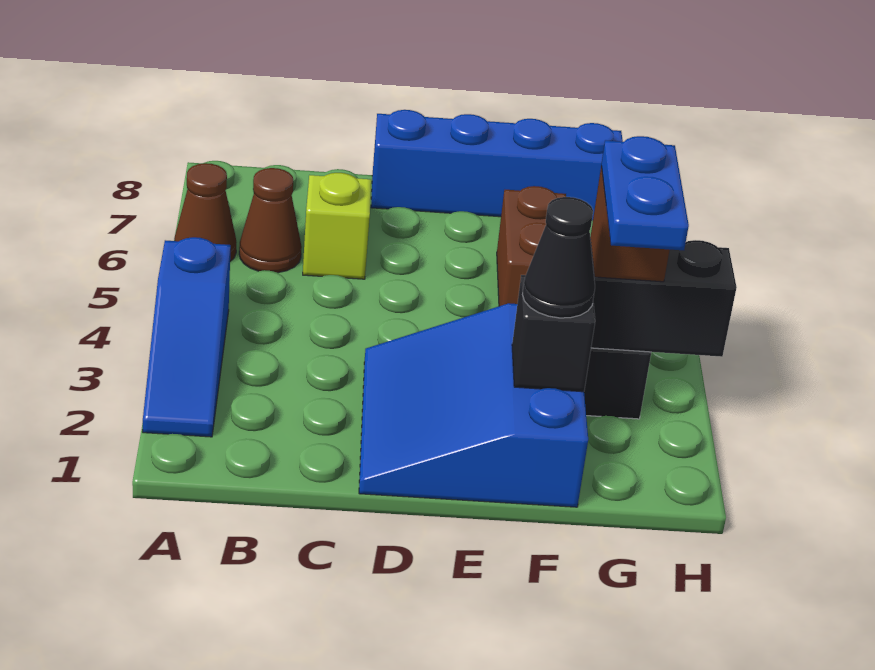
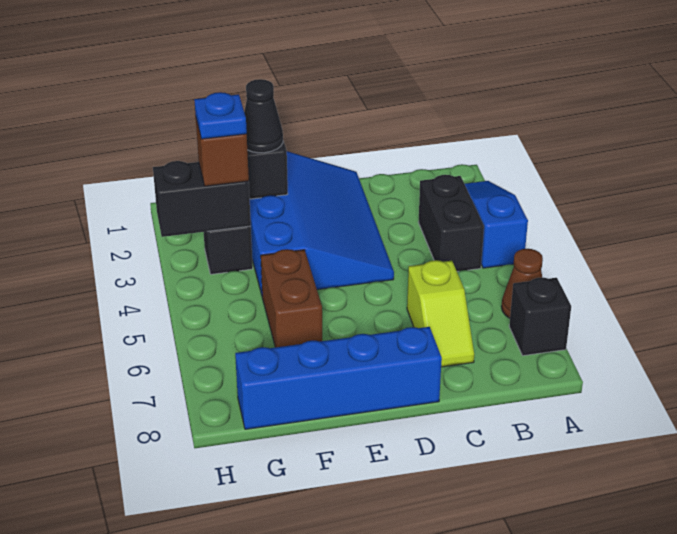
none -> black brick A7 level 1
none -> black brick B3:B4 level 1
brown cone B6 level 1 -> none
blue slope D1:F3 level 1 top F -> blue slope D1:F4 level 1 top F
blue plate G2:G3 level 4 -> blue plate G3 level 4

